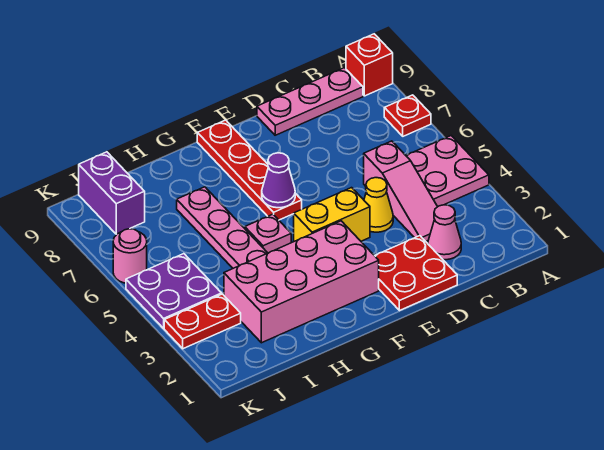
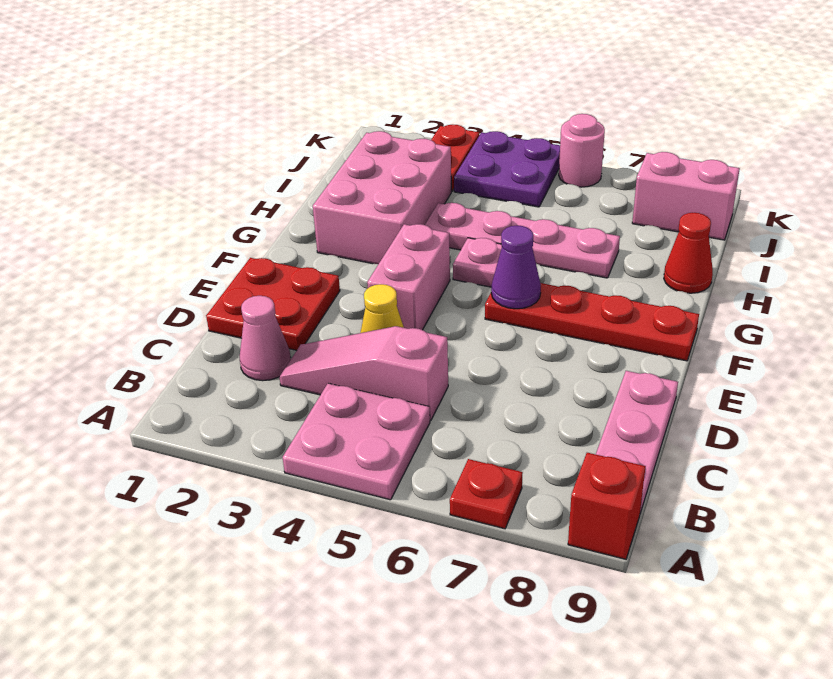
yellow brick E4:F4 level 1 -> pink brick E4:F4 level 1
pink brick F2:I3 level 1 -> pink brick G2:I3 level 1
none -> red cone H9 level 1
purple brick J8:J9 level 1 -> pink brick J8:J9 level 1

